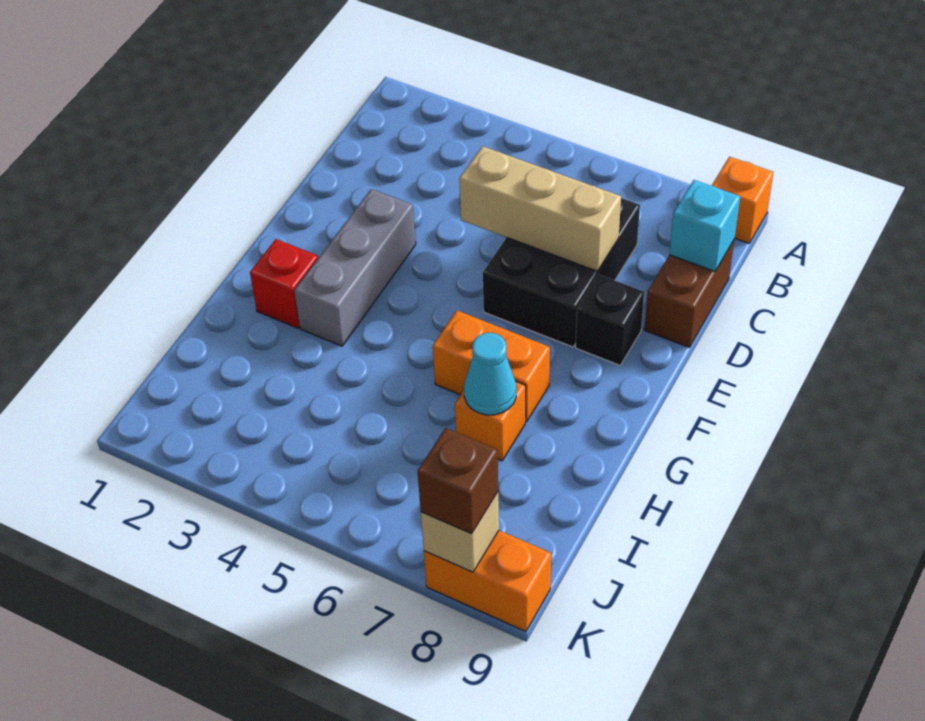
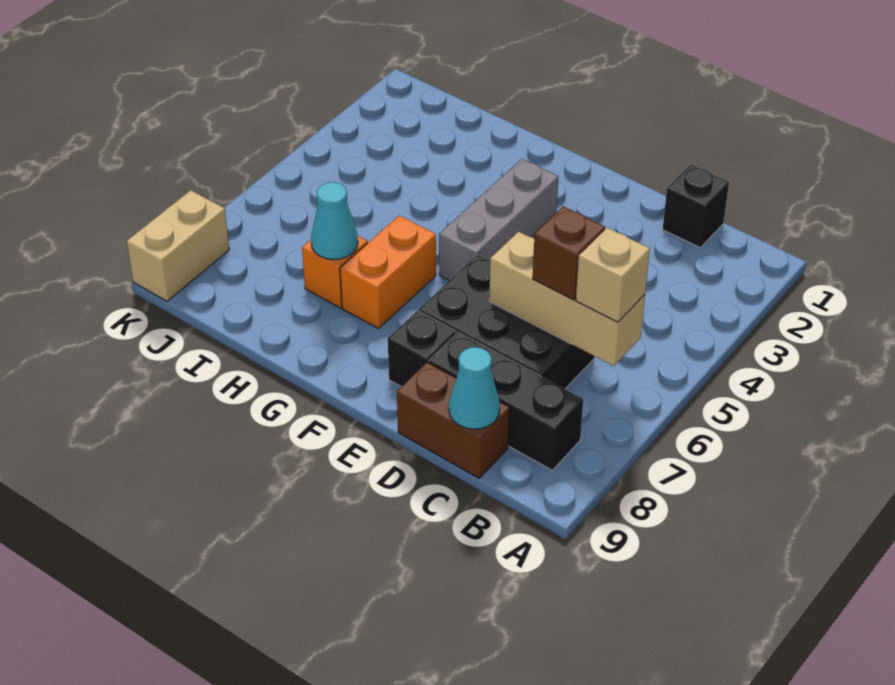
orange brick A9 level 1 -> none
none -> black brick B8:D8 level 1
none -> black brick C1 level 1
cyan brick C9 level 2 -> cyan cone C9 level 2
tan brick D5:D7 level 2 -> tan brick B6:D6 level 2
grey brick E3:G3 level 1 -> grey brick F3:F5 level 1
red brick G2 level 1 -> none
orange brick K8:K9 level 1 -> tan brick K8:K9 level 1
tan brick K8 level 2 -> tan brick B6 level 3
brown brick K8 level 3 -> brown brick C6 level 3

